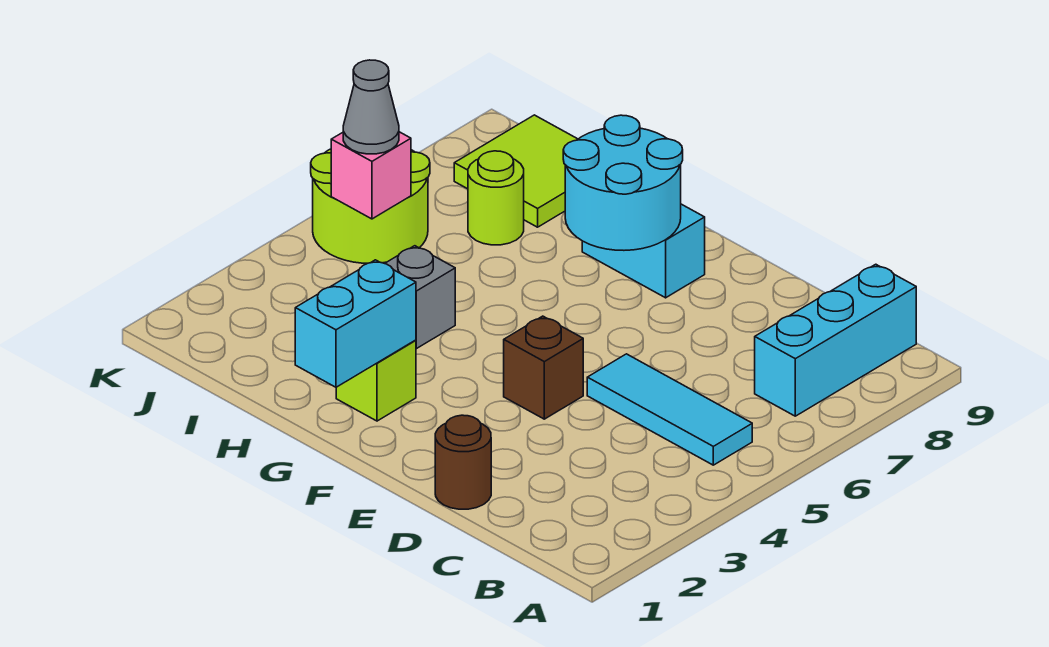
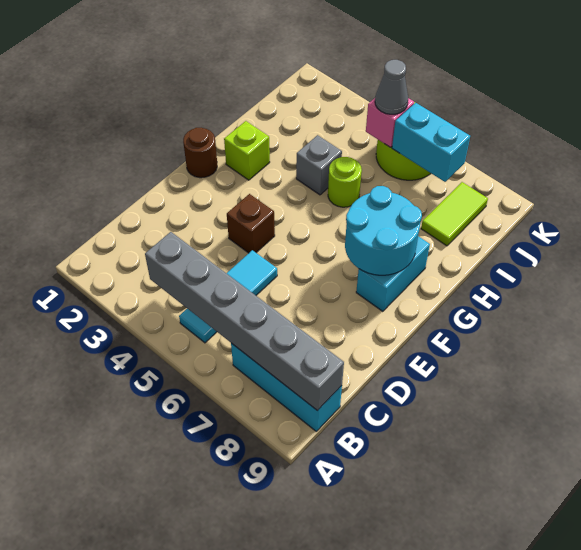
none -> grey brick B4:B9 level 2
brown round brick D1 level 1 -> brown round brick F1 level 1
cyan brick G1:G2 level 2 -> cyan brick J6:J7 level 2
lime round brick I7 level 1 -> lime round brick H5 level 1
lime tile I8:J9 level 1 -> lime tile I8:J8 level 1

